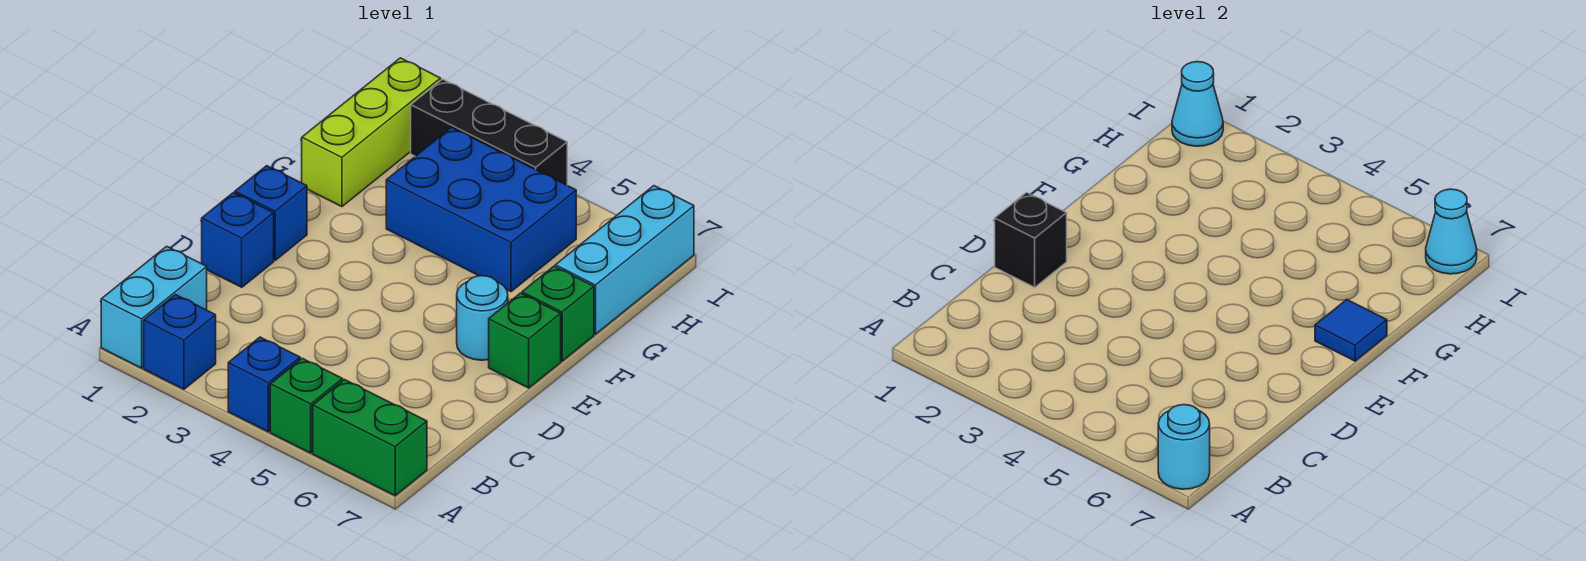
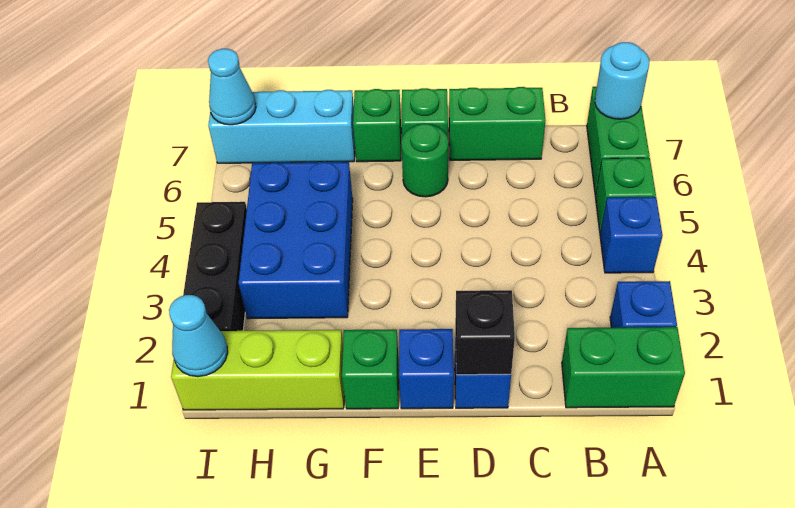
cyan brick A1:B1 level 1 -> green brick A1:B1 level 1
none -> green brick C7:D7 level 1
cyan round brick E6 level 1 -> green round brick E6 level 1
none -> green brick F1 level 1
blue tile F7 level 2 -> none

